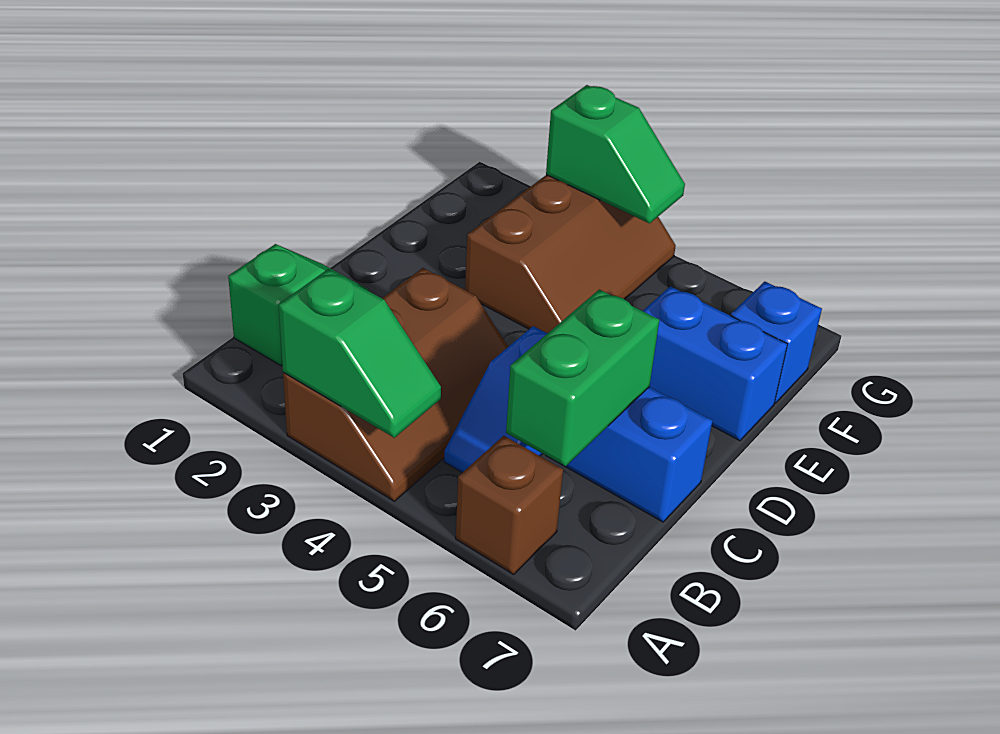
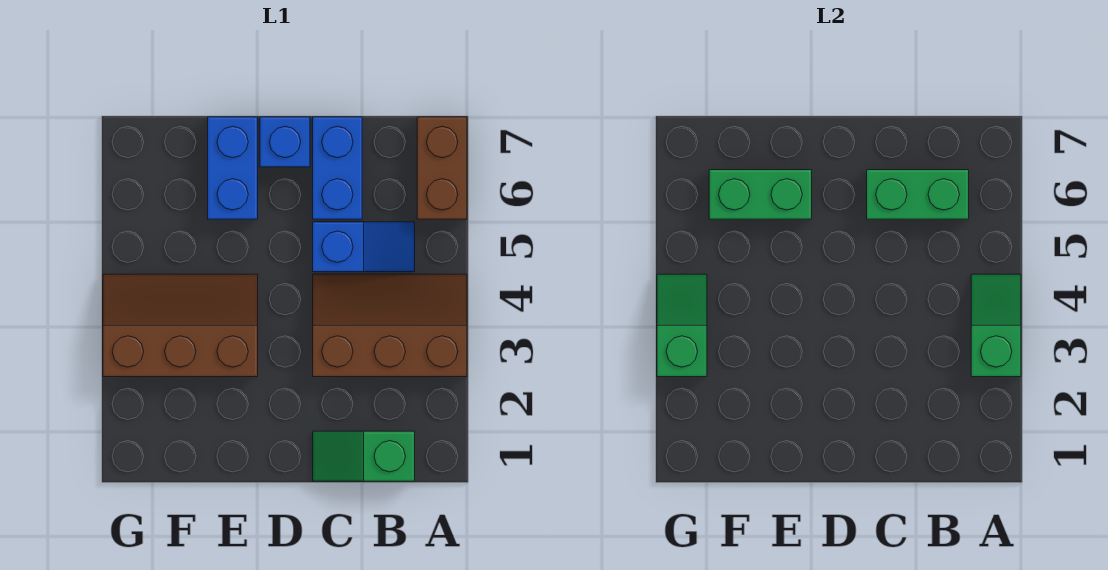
brown brick A6 level 1 -> brown brick A6:A7 level 1
none -> green brick E6:F6 level 2
blue brick F7 level 1 -> blue brick D7 level 1

